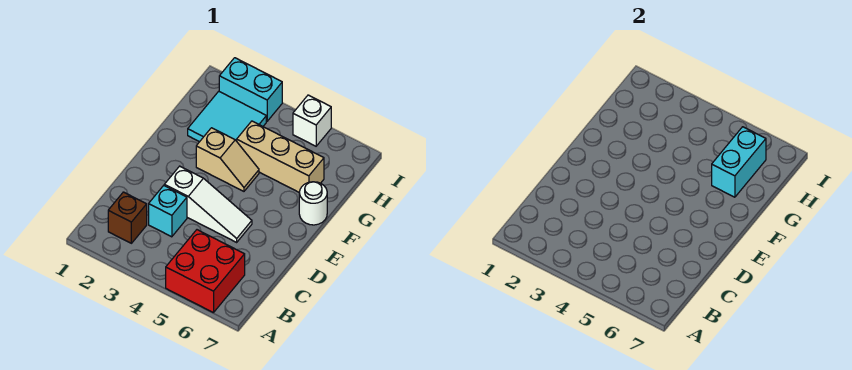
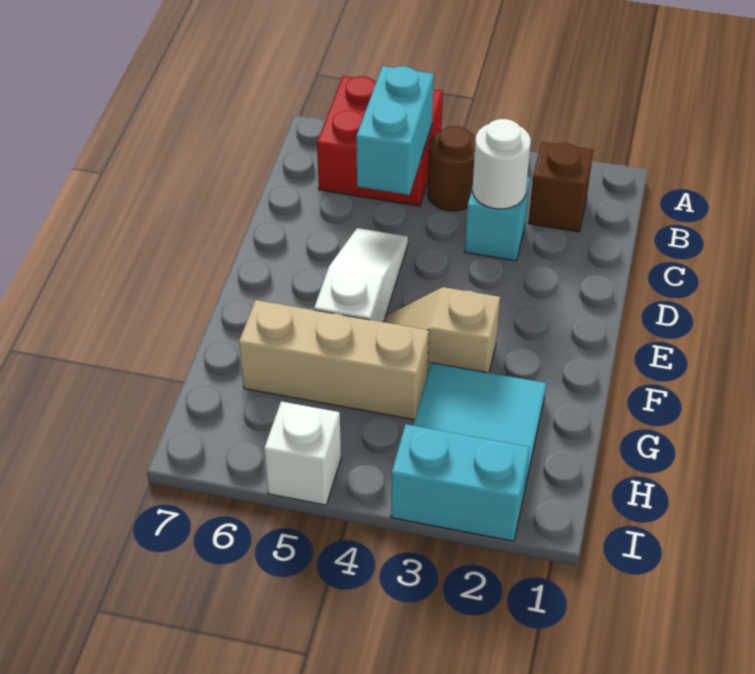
none -> brown round brick B4 level 1
white slope D3:D5 level 1 top 3 -> white slope D5:F5 level 1 top F
white round brick F7 level 1 -> white round brick C3 level 2
cyan brick G6:H6 level 2 -> cyan brick B5:C5 level 2

